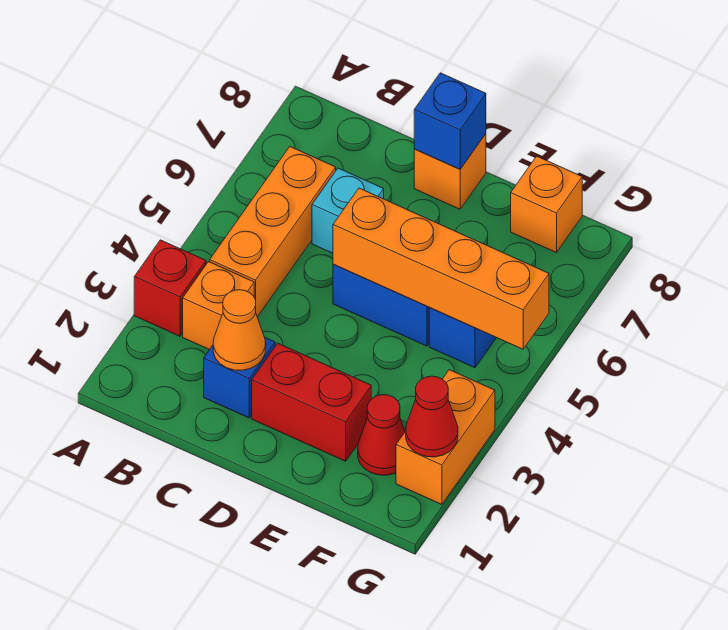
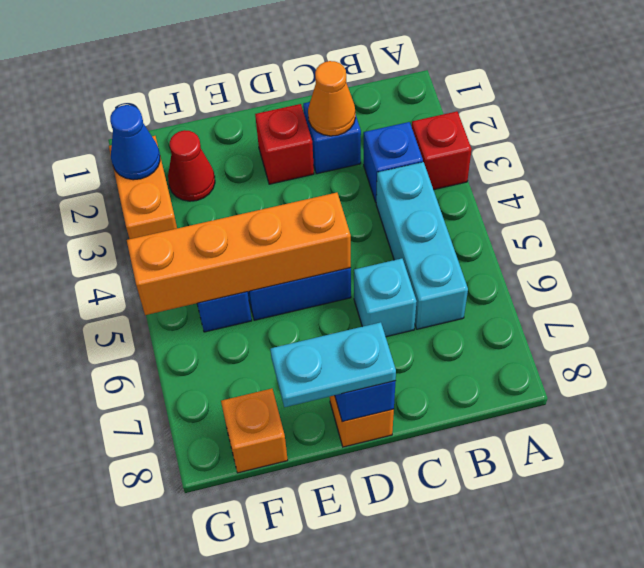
orange brick B3 level 1 -> blue brick B3 level 1
orange brick B4:B6 level 1 -> cyan brick B4:B6 level 1
red brick D2:E2 level 1 -> red brick D2 level 1
none -> cyan plate D8:E8 level 3
red cone G2 level 2 -> blue cone G2 level 2

